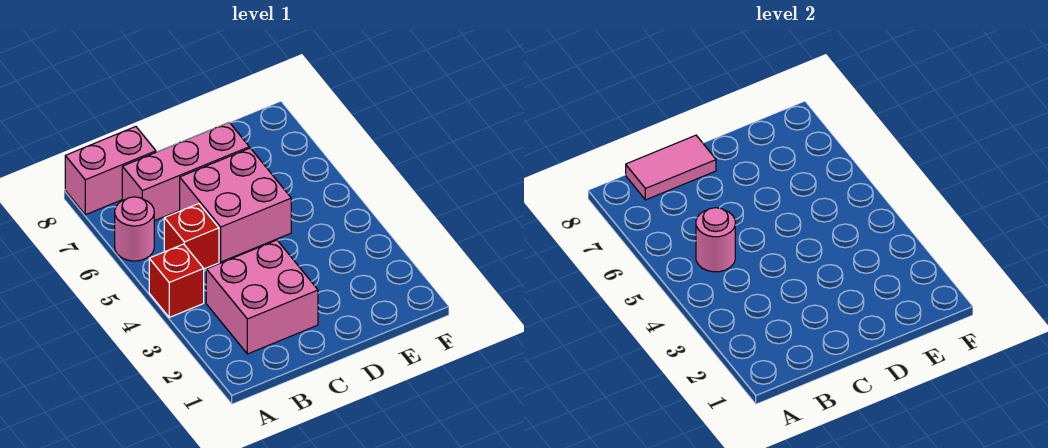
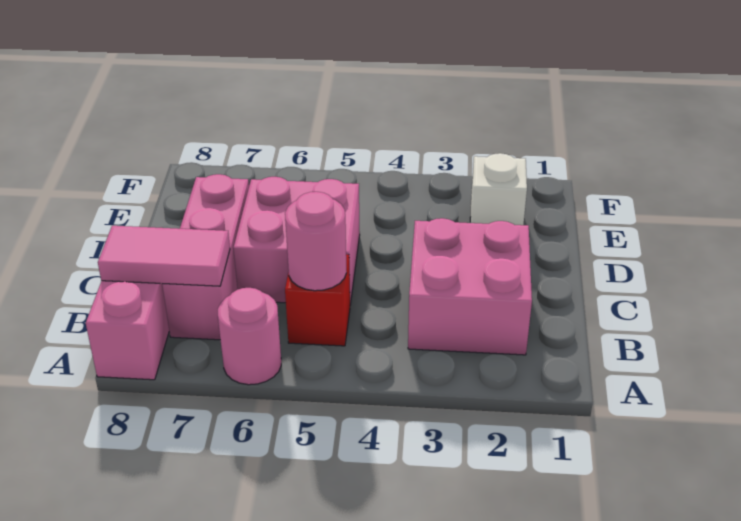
red brick A4 level 1 -> none
pink tile B8:C8 level 2 -> pink tile B7:B8 level 2
none -> white brick E2 level 1

